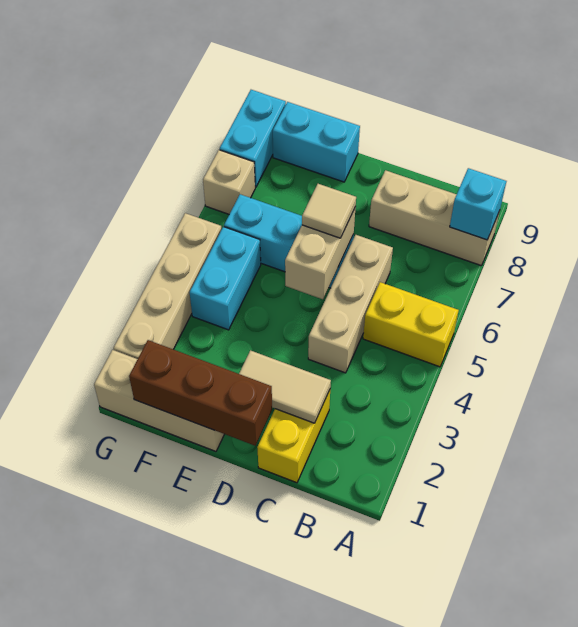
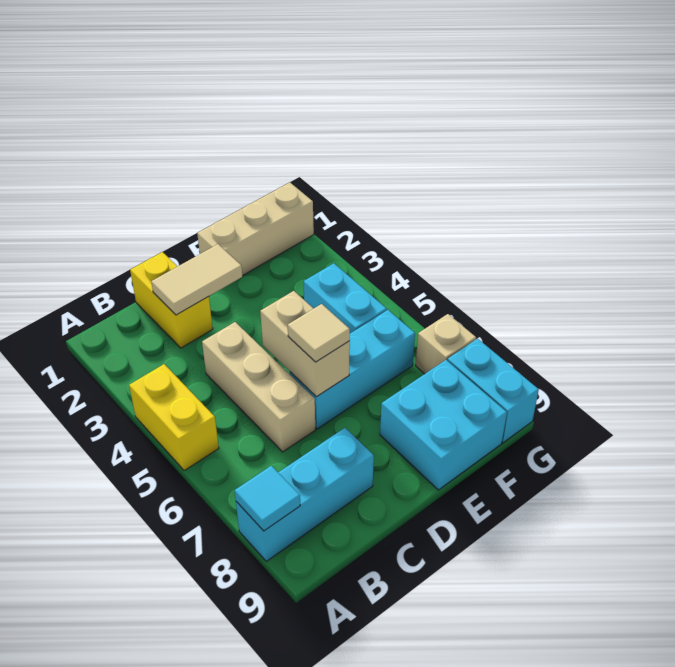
yellow brick A5:B5 level 1 -> yellow brick A4:A5 level 1
tan brick A8:C8 level 1 -> cyan brick A8:C8 level 1
cyan brick A8 level 2 -> cyan tile A8 level 2
brown brick D1:F1 level 2 -> none
cyan brick E9:F9 level 1 -> cyan brick E8:F9 level 1
tan brick G2:G5 level 1 -> none

